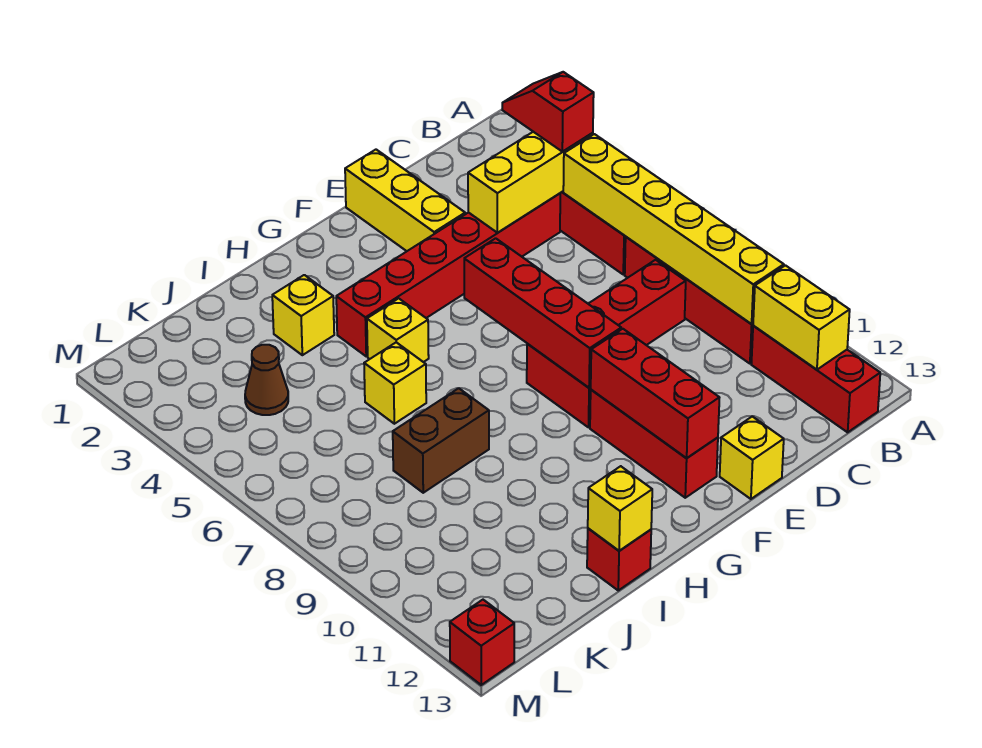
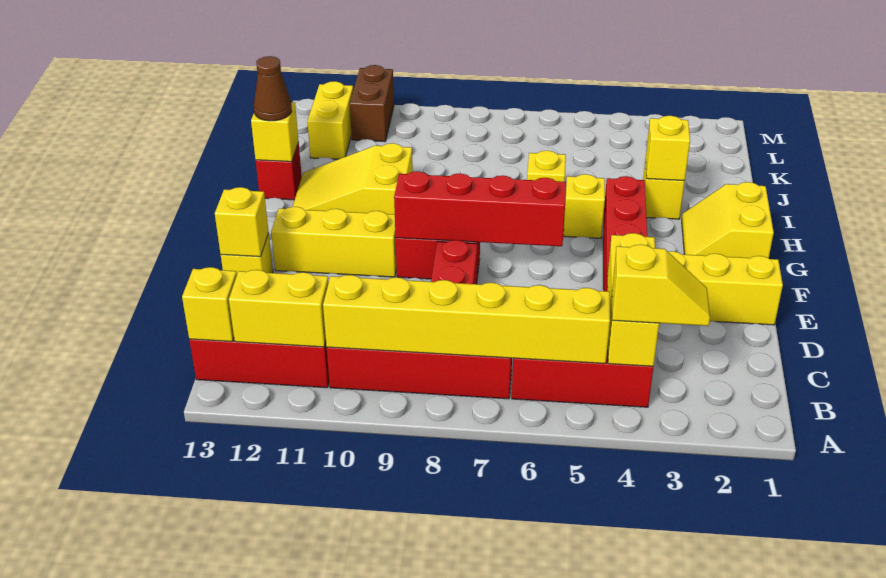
red slope B3:B4 level 3 top 4 -> yellow slope B3:B4 level 3 top 4
none -> yellow brick B13 level 2
none -> yellow brick E13 level 2
red brick F10:F12 level 1 -> yellow brick F10:F12 level 1
red brick F10:F12 level 2 -> none
none -> yellow slope G1:H2 level 1 top 1
none -> yellow slope H10:I12 level 1 top 10
none -> yellow brick I3 level 2
brown brick I8:J8 level 1 -> brown brick L11:M11 level 1
brown cone K4 level 1 -> brown cone I13 level 3
none -> yellow brick K12:L12 level 1
red brick M13 level 1 -> none

